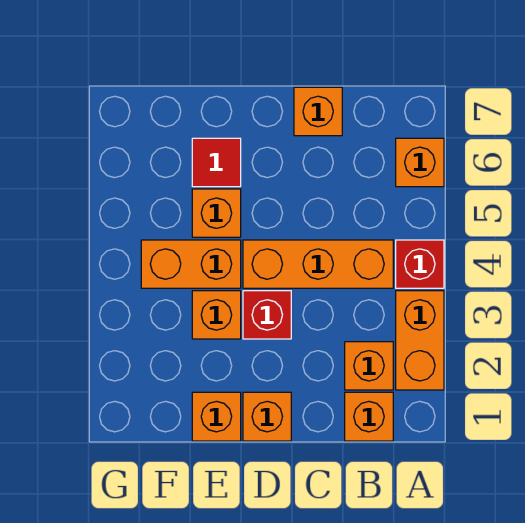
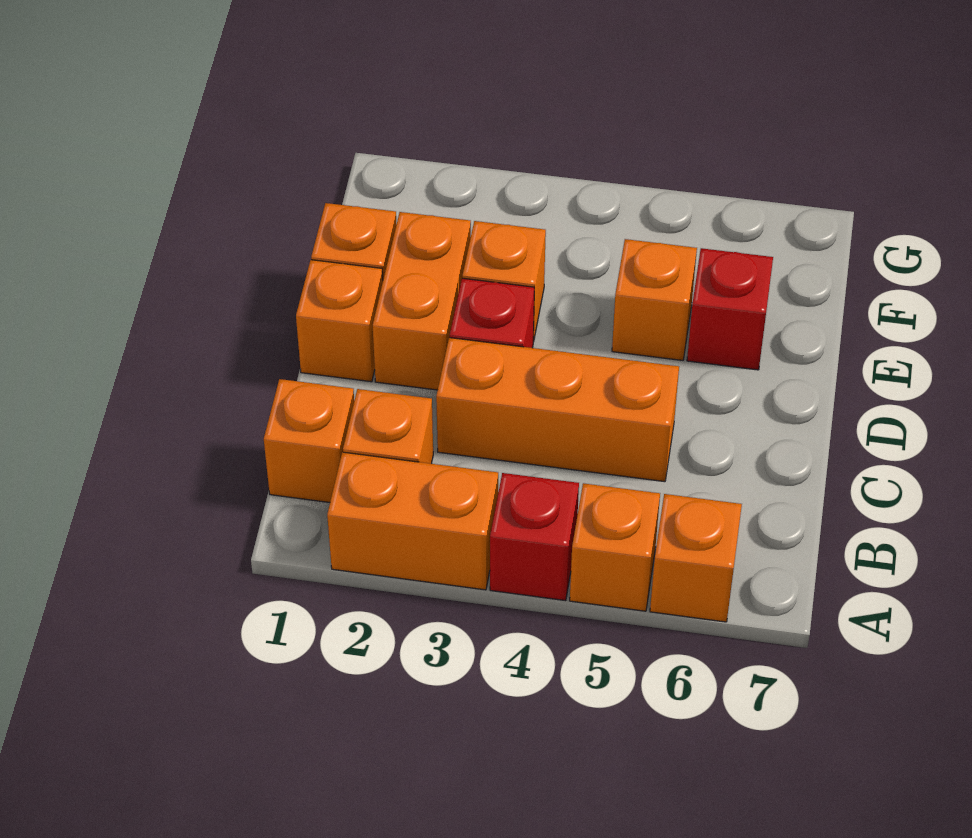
orange brick B4:D4 level 1 -> orange brick C3:C5 level 1
orange brick C7 level 1 -> orange brick A5 level 1
orange brick E4:F4 level 1 -> orange brick D2:E2 level 1
red tile E6 level 1 -> red brick E6 level 1

